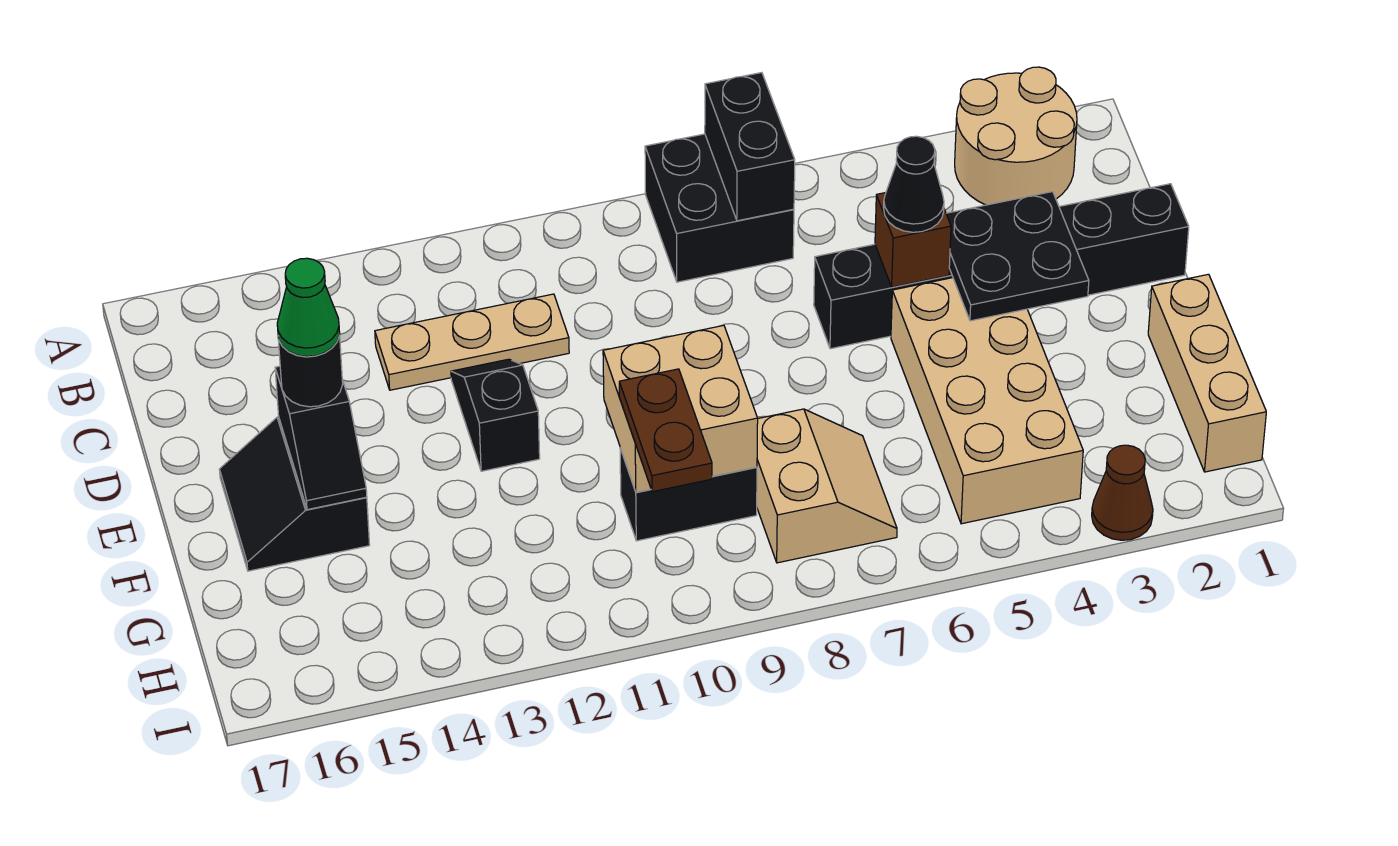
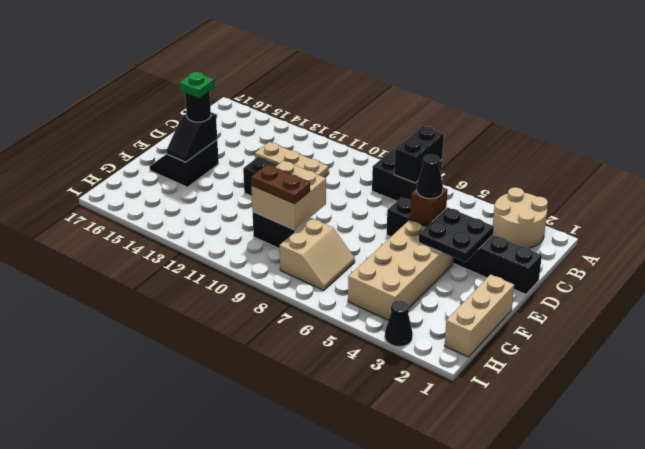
green cone E15 level 4 -> green plate E15 level 4
brown plate G10:H10 level 3 -> brown plate G9:G10 level 3
brown cone I3 level 1 -> black cone I3 level 1

